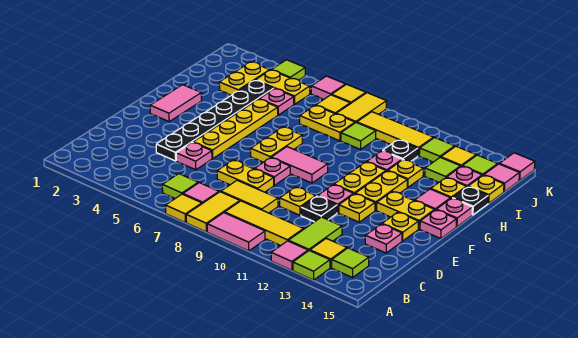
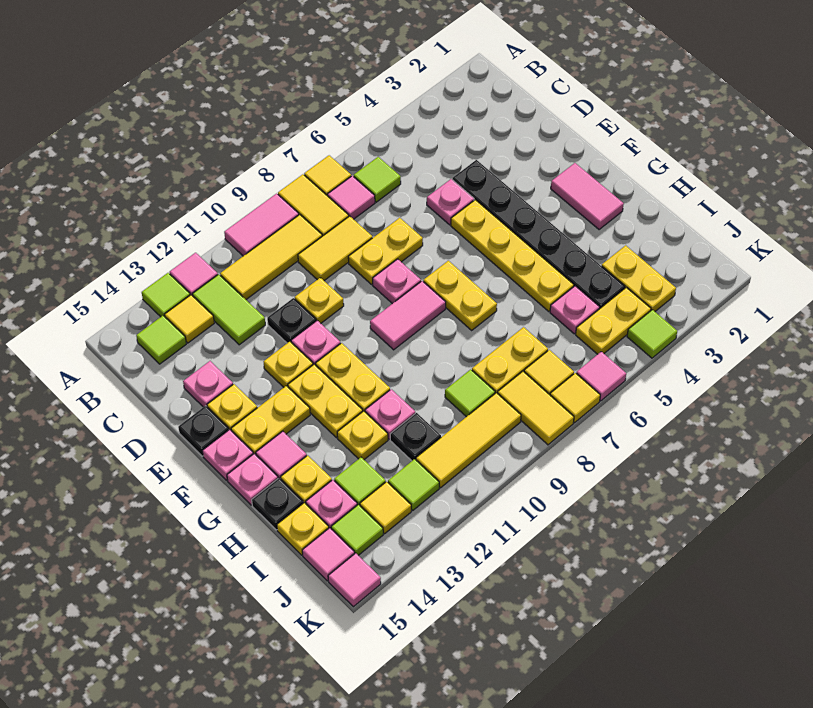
none -> black plate E15 level 1

